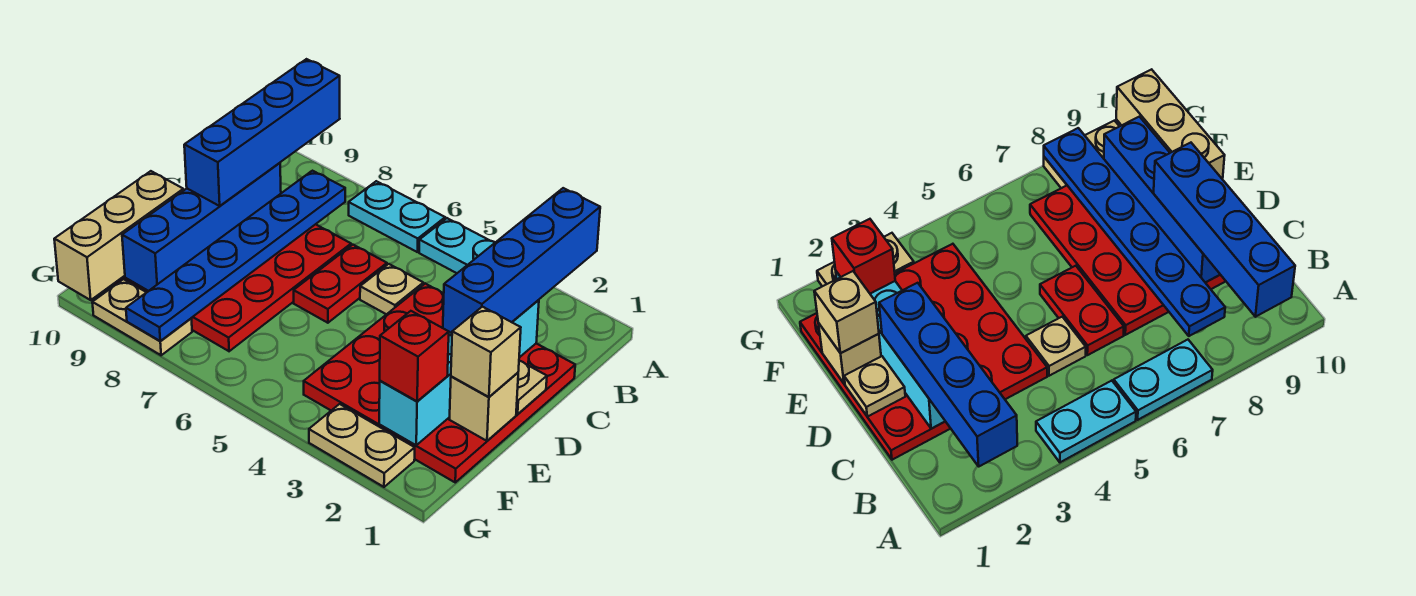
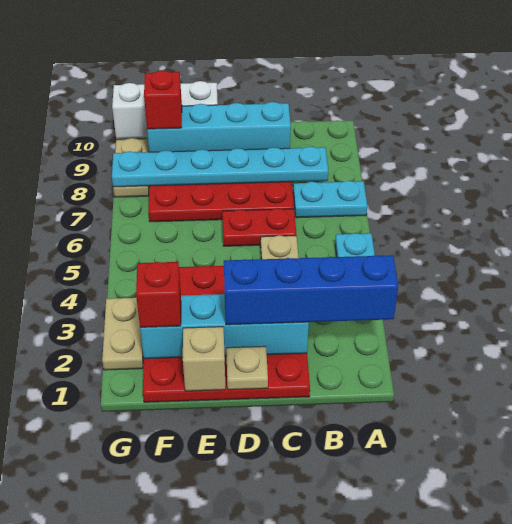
cyan plate A6:A7 level 1 -> cyan plate A7:B7 level 1
blue brick A9:D9 level 3 -> none
blue plate B8:G8 level 2 -> cyan plate B8:G8 level 2
blue brick C9:F9 level 2 -> cyan brick C9:F9 level 2
tan brick E1 level 3 -> none
tan brick E10:G10 level 2 -> white brick E10:G10 level 2
none -> red brick F9 level 3

